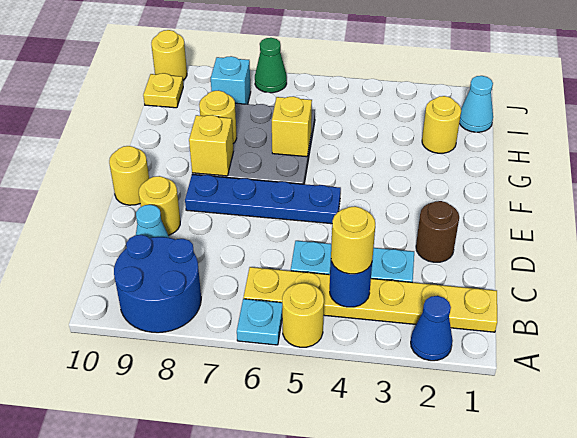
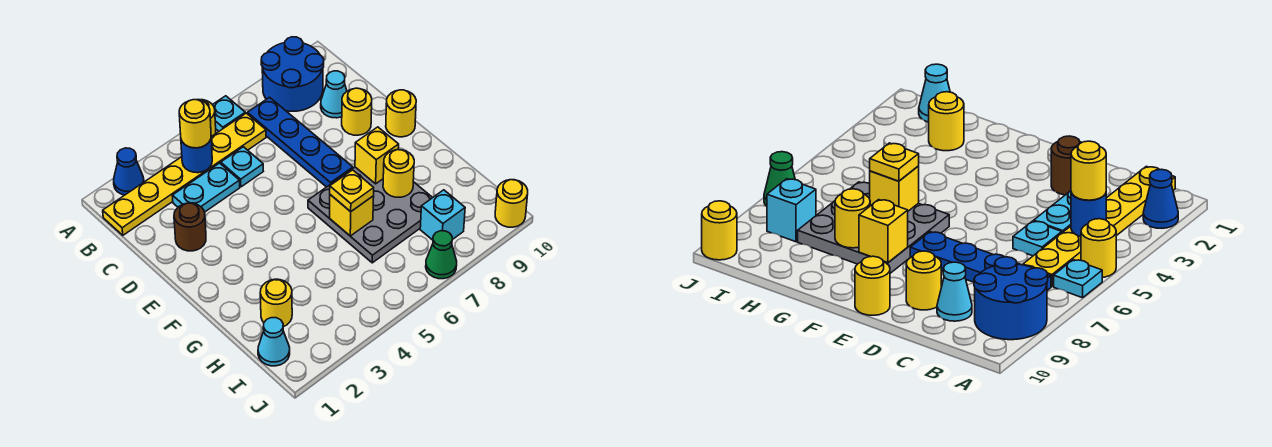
blue plate E5:E8 level 1 -> blue plate B7:E7 level 1
yellow plate I10 level 1 -> yellow plate G6 level 3

